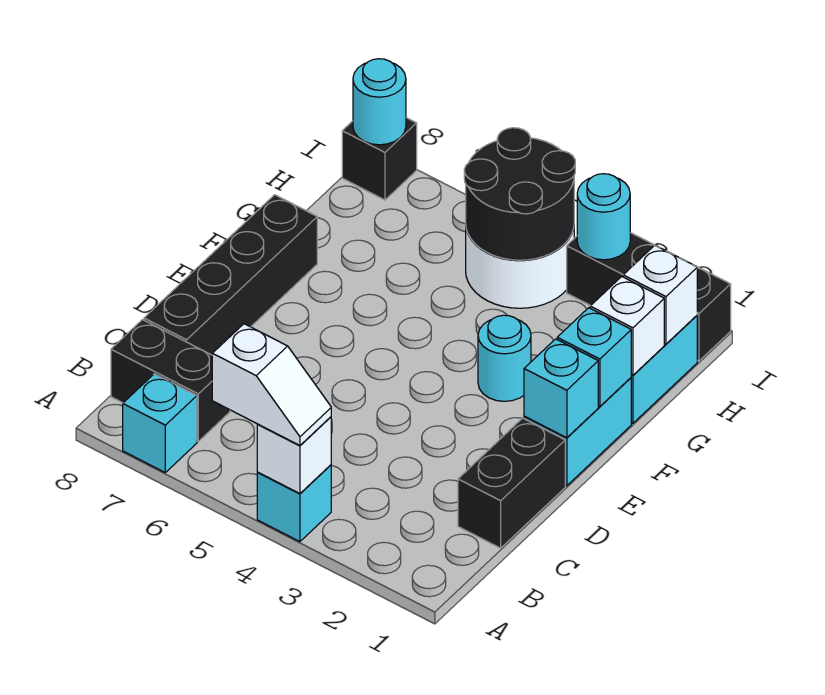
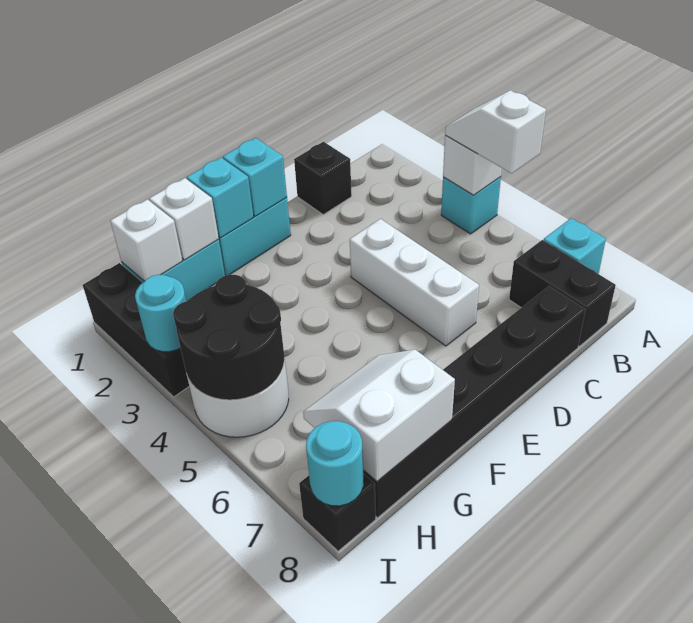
black brick C1:D1 level 1 -> black brick C1 level 1
black brick C8:F8 level 1 -> black brick C8:H8 level 1
none -> white brick D4:D6 level 1
cyan round brick F3 level 1 -> none
none -> white slope G7:H8 level 2 top 8

